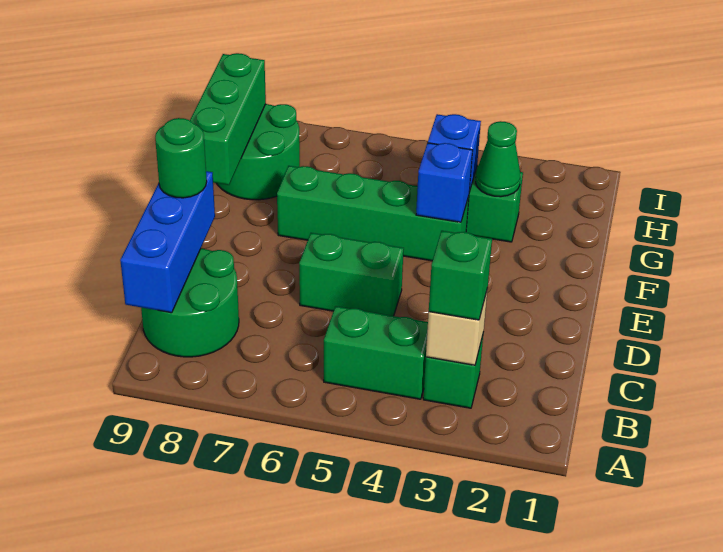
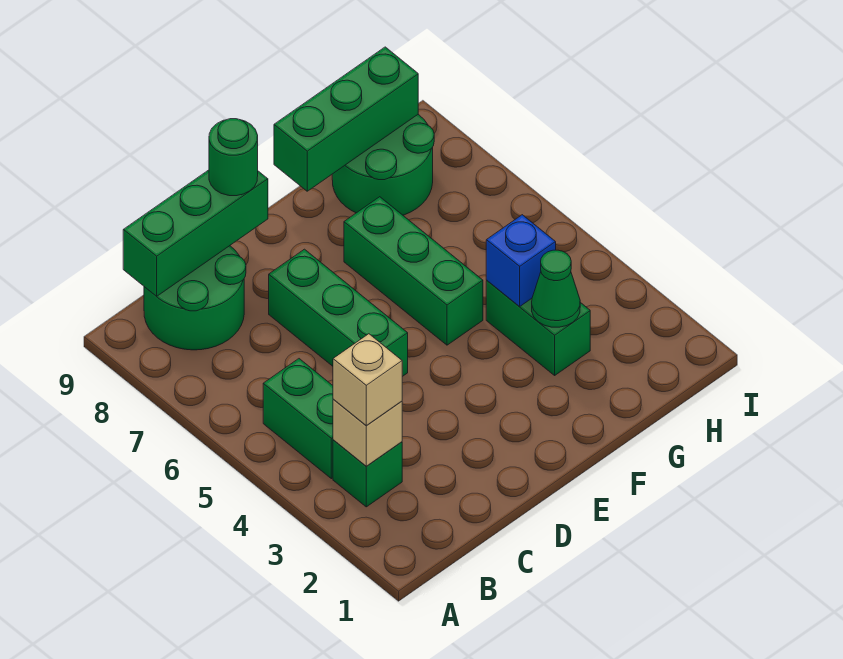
green brick B3 level 3 -> tan brick B3 level 3
blue brick B9:D9 level 2 -> green brick B9:D9 level 2
green brick D5:D6 level 1 -> green brick D5:D7 level 1
green brick F4:F7 level 1 -> green brick F5:F7 level 1
blue brick F4 level 2 -> none

